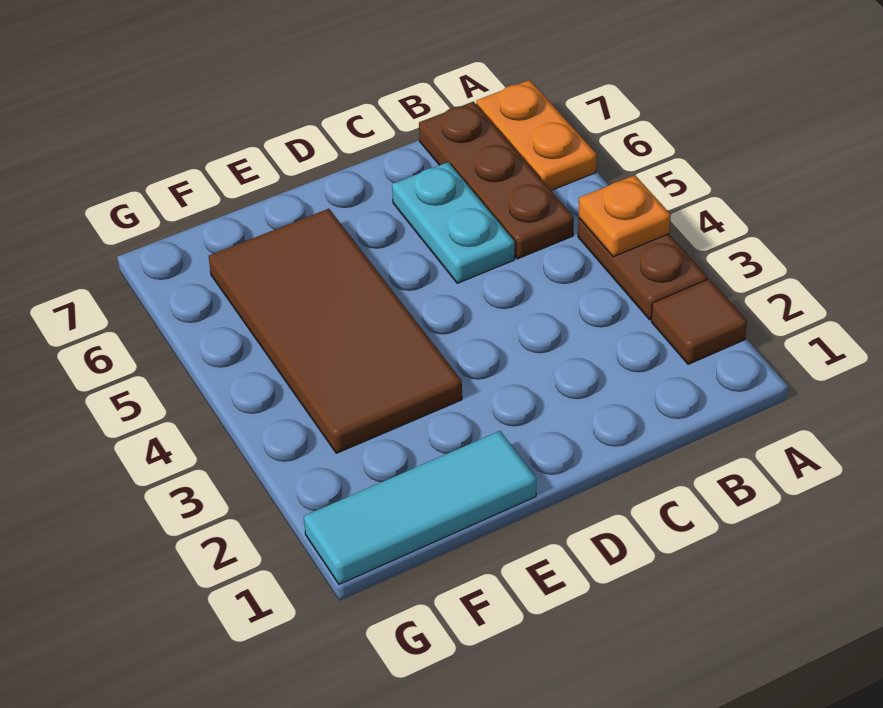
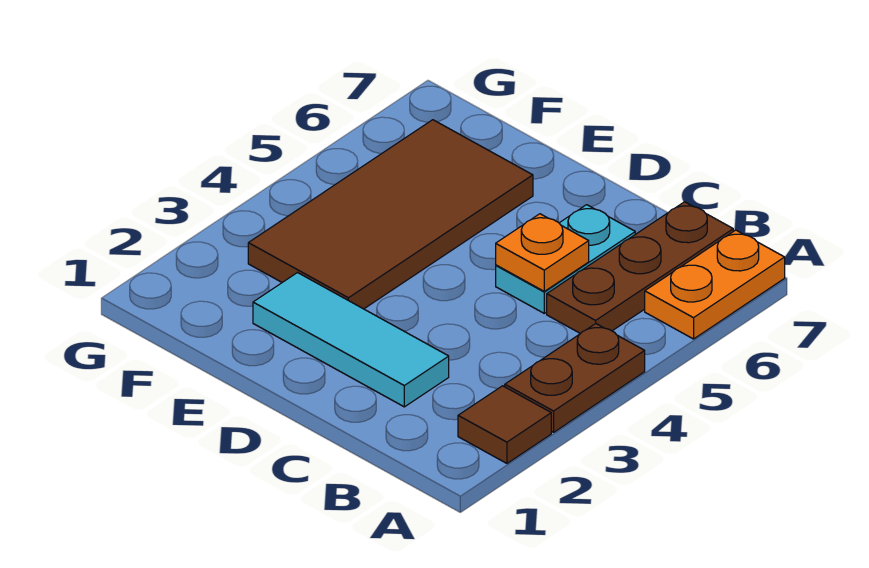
orange plate A4 level 2 -> orange plate C5 level 2
cyan tile E1:G1 level 1 -> cyan tile C2:E2 level 1

